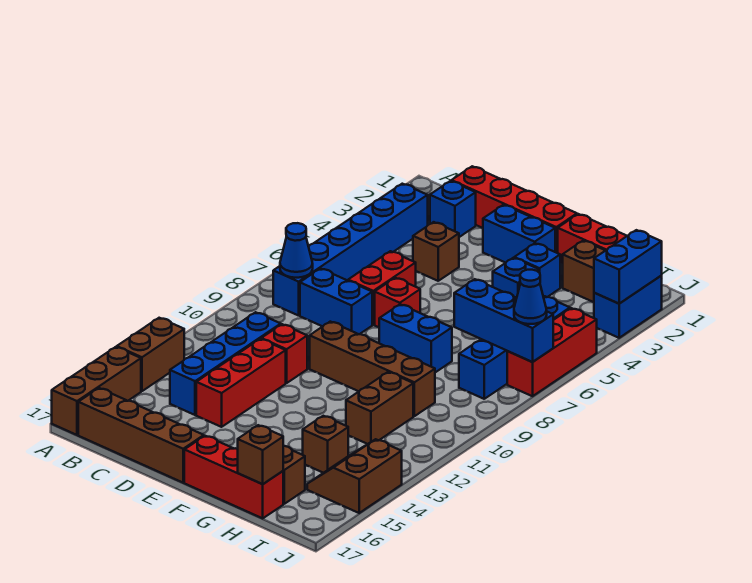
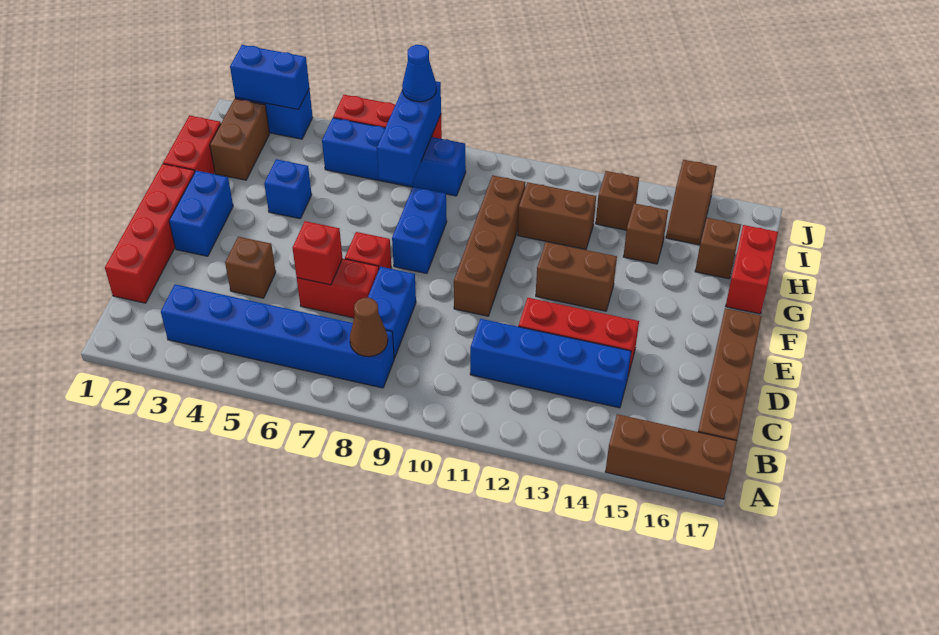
brown brick A13:A14 level 1 -> brown brick F12:F13 level 1
blue cone B8 level 2 -> brown cone B8 level 2
blue brick C2 level 1 -> none
red brick D11 level 1 -> red brick D6 level 2
red brick F17:H17 level 1 -> red brick G17:H17 level 1
blue brick G3 level 1 -> none
brown brick H17 level 2 -> brown brick I13 level 1
brown slope I14:J15 level 1 top J -> brown slope I15:J15 level 1 top J

